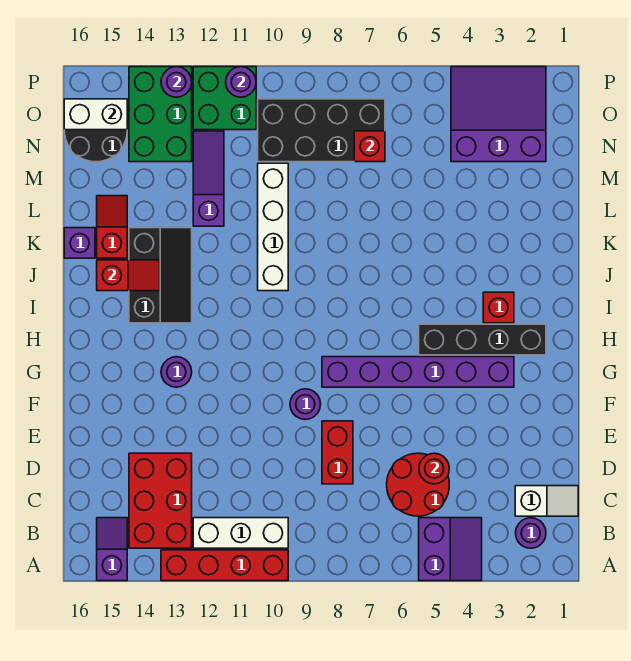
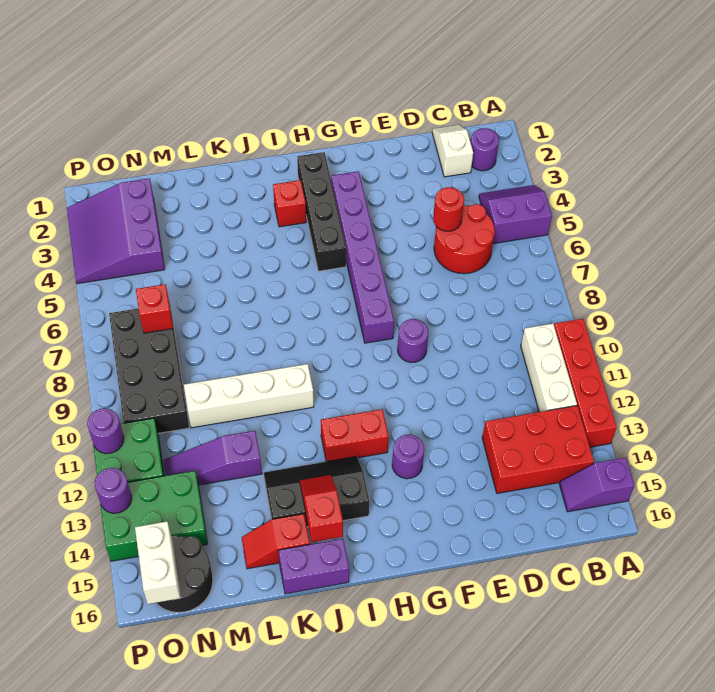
red brick D8:E8 level 1 -> red brick H12:I12 level 1
purple brick K16 level 1 -> purple brick J16:K16 level 1

